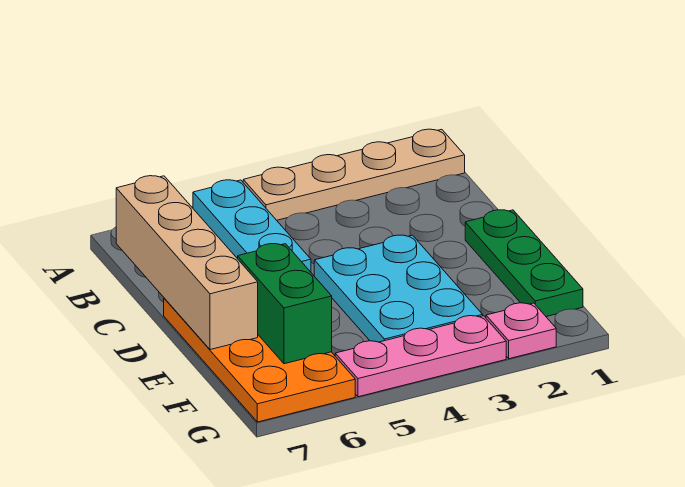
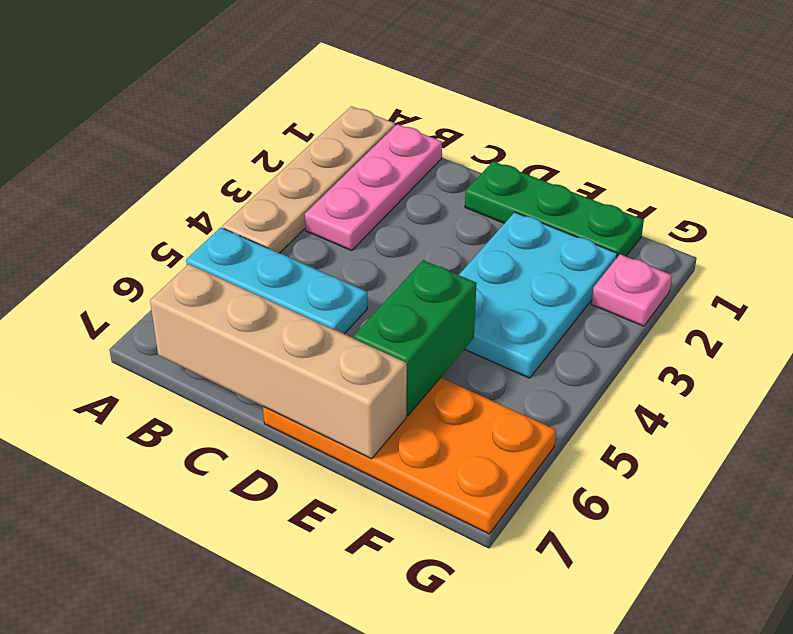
cyan plate D3:F4 level 1 -> cyan plate E2:F4 level 1
green brick E6:F6 level 2 -> green brick E5:E6 level 2
pink plate G3:G5 level 1 -> pink plate B1:B3 level 1

